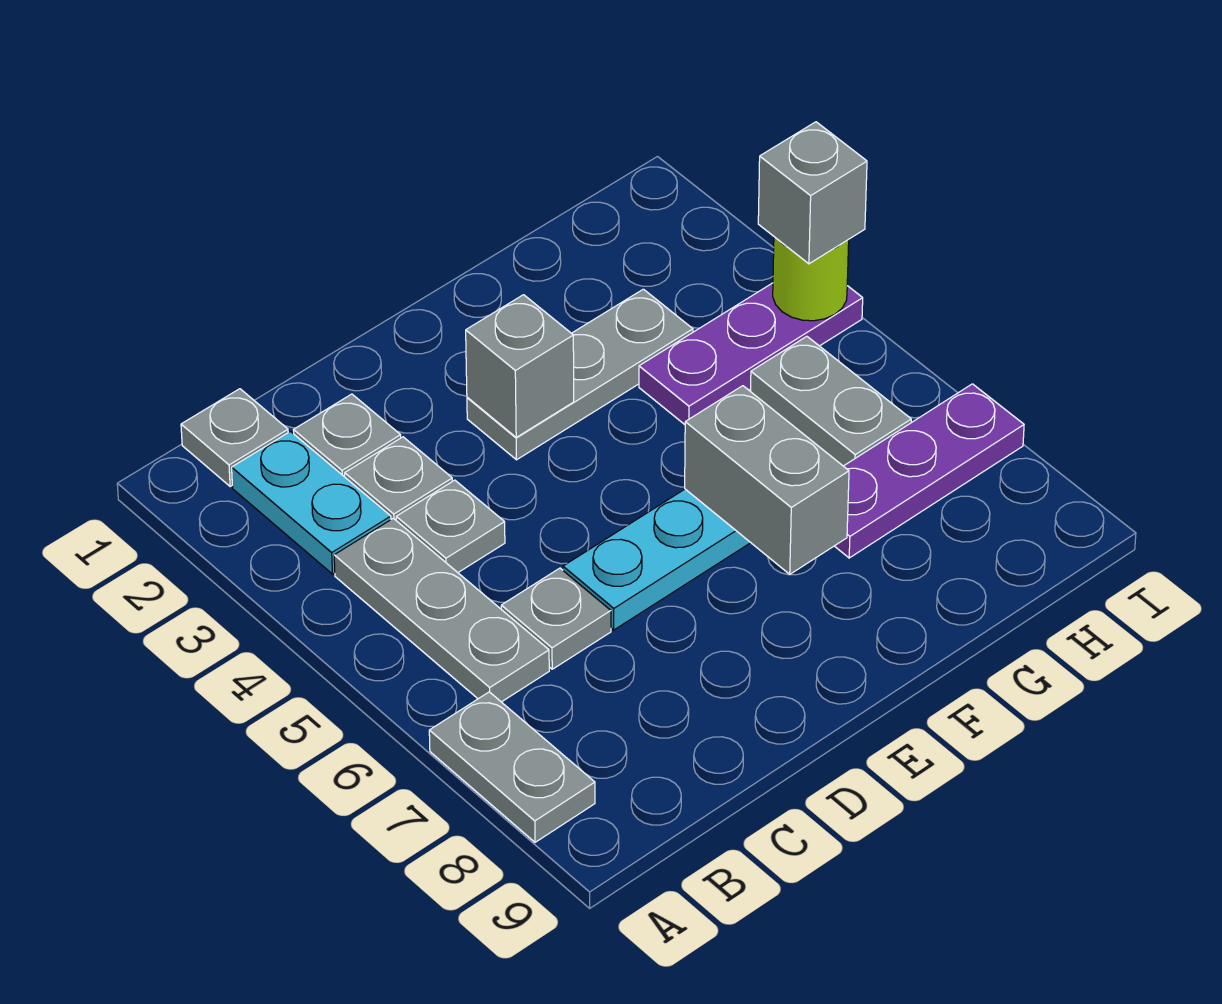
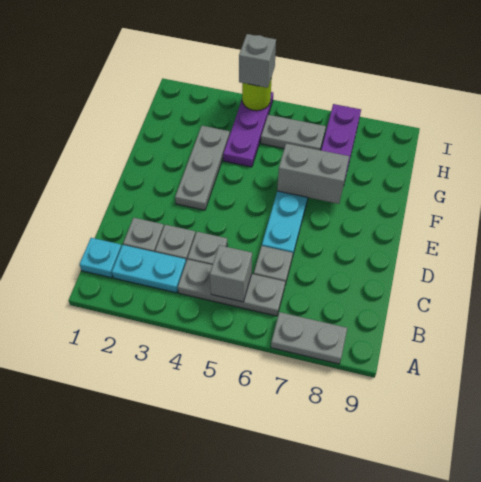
grey plate B1 level 1 -> cyan plate B1 level 1
grey brick E3 level 2 -> grey brick B5 level 2

